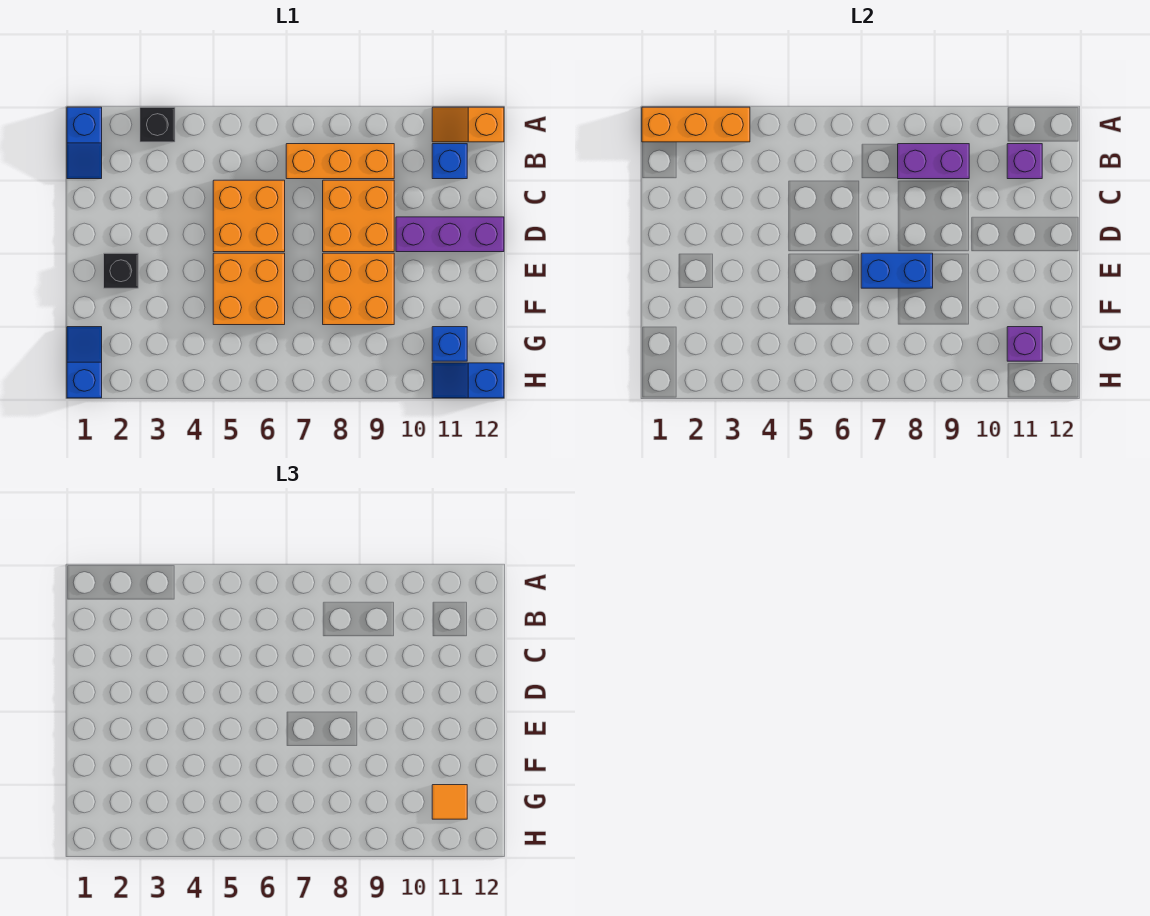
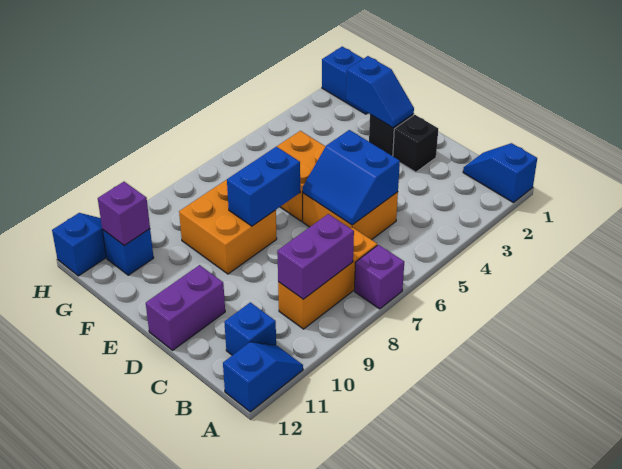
orange brick A1:A3 level 2 -> none
black brick A3 level 1 -> black brick D2 level 1
orange slope A11:A12 level 1 top 12 -> blue slope A11:A12 level 1 top 12
purple brick B11 level 2 -> purple brick A7 level 1
none -> blue slope C5:D6 level 2 top 5
orange brick C8:D9 level 1 -> none
purple brick D10:D12 level 1 -> purple brick D11:D12 level 1
none -> blue slope E2:F2 level 2 top F
orange tile G11 level 3 -> none

